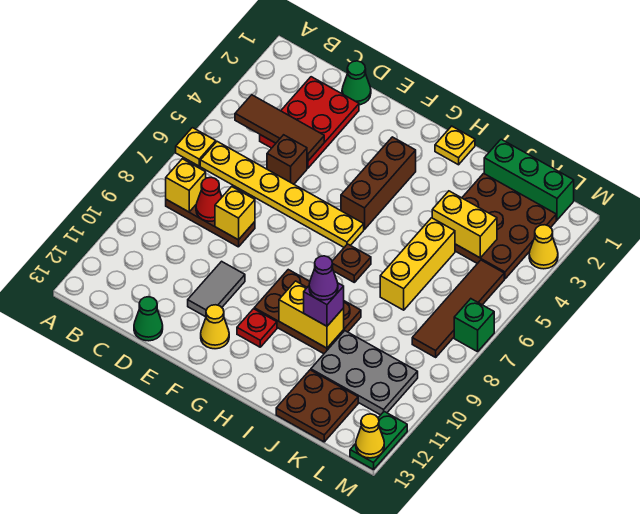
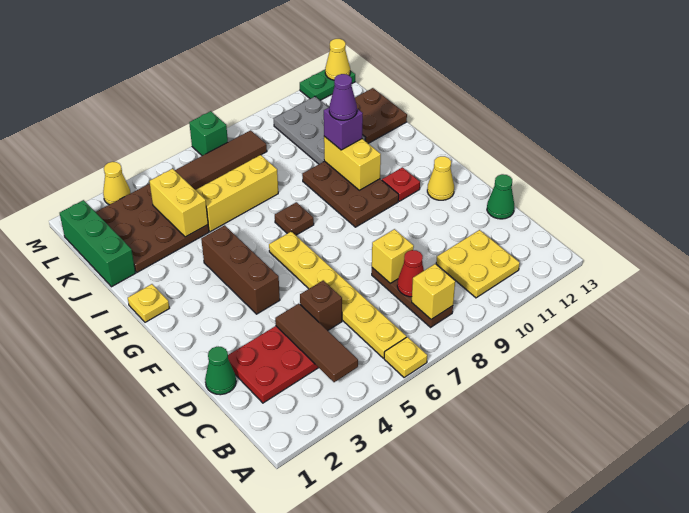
none -> yellow plate B10:C11 level 1
grey tile E10:E11 level 1 -> none
brown brick G3:G5 level 1 -> brown brick F4:H4 level 1

